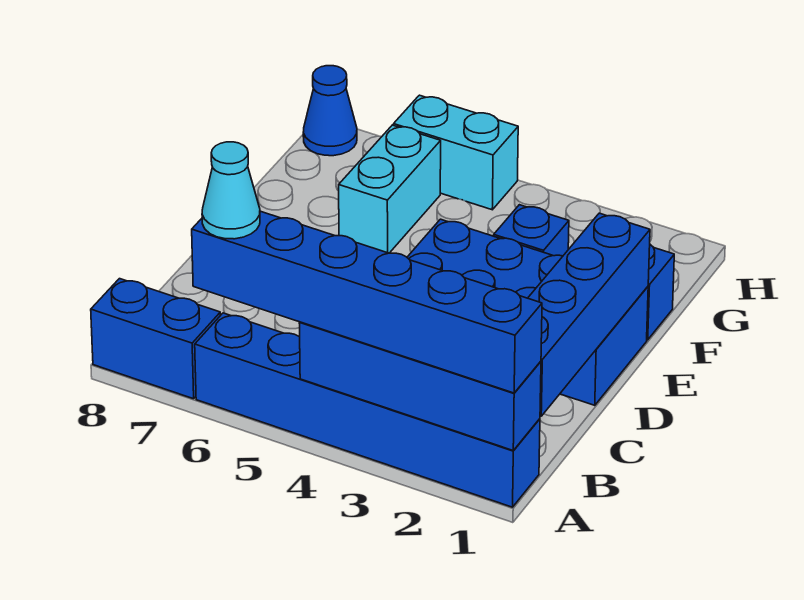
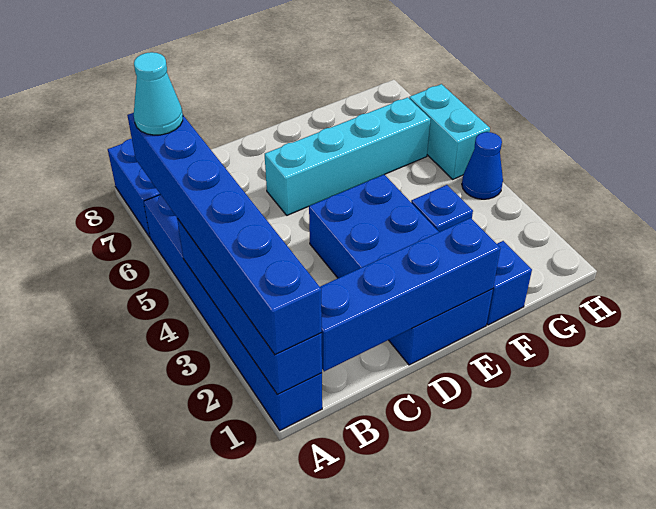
cyan brick F6:G6 level 1 -> cyan brick D6:G6 level 1
blue cone H8 level 1 -> blue cone H4 level 1

